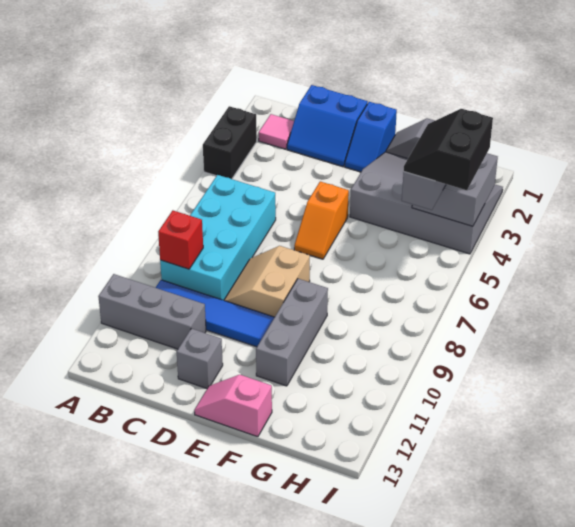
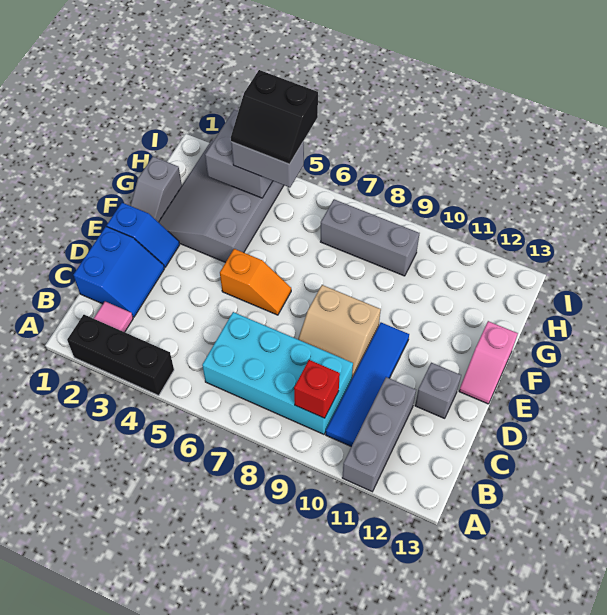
black brick A3:A4 level 1 -> black brick A2:A4 level 1
grey brick F9:F11 level 1 -> grey brick H7:H9 level 1

